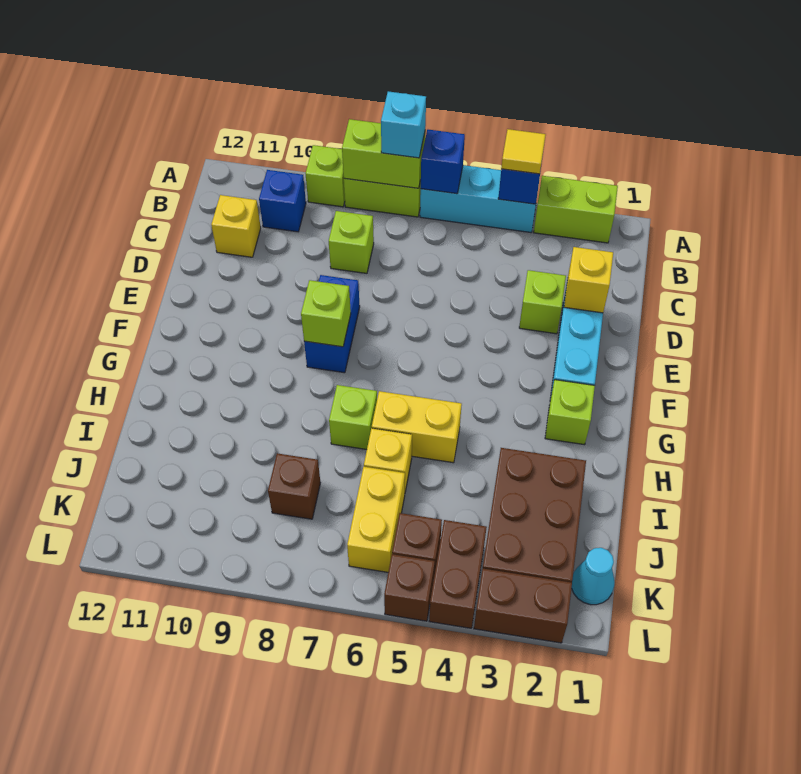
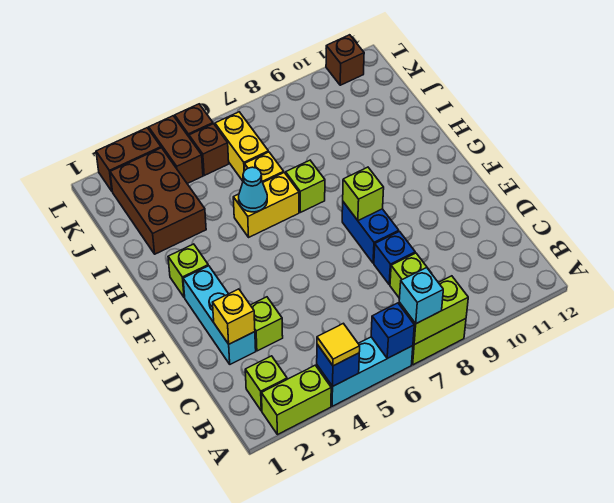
lime brick A9 level 1 -> lime brick B2 level 1
blue brick B10 level 1 -> blue brick D8 level 1
yellow brick C11 level 1 -> none
brown brick J8 level 1 -> brown brick L11 level 1
cyan cone K1 level 1 -> cyan cone H5 level 2

